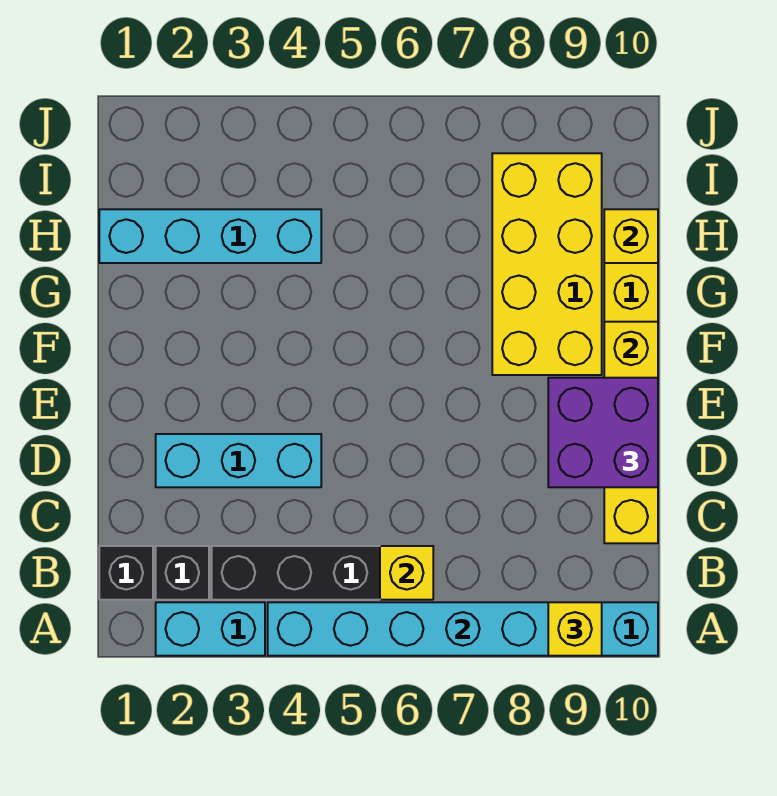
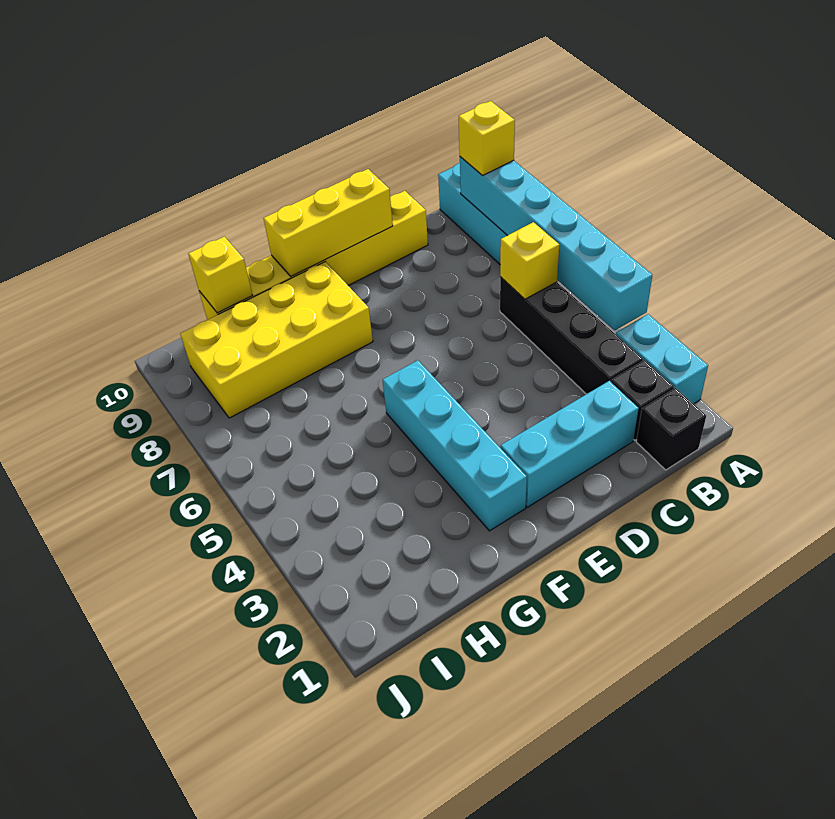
cyan brick D2:D4 level 1 -> cyan brick C2:E2 level 1
purple brick D9:E10 level 3 -> none
cyan brick H1:H4 level 1 -> cyan brick F2:F5 level 1

